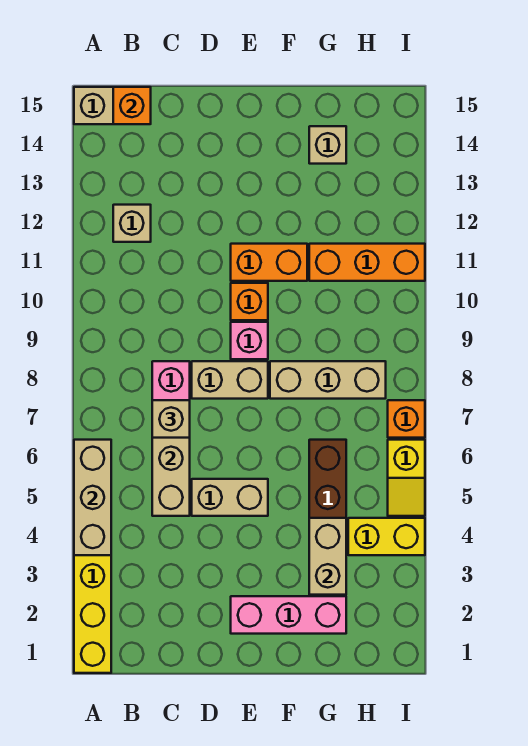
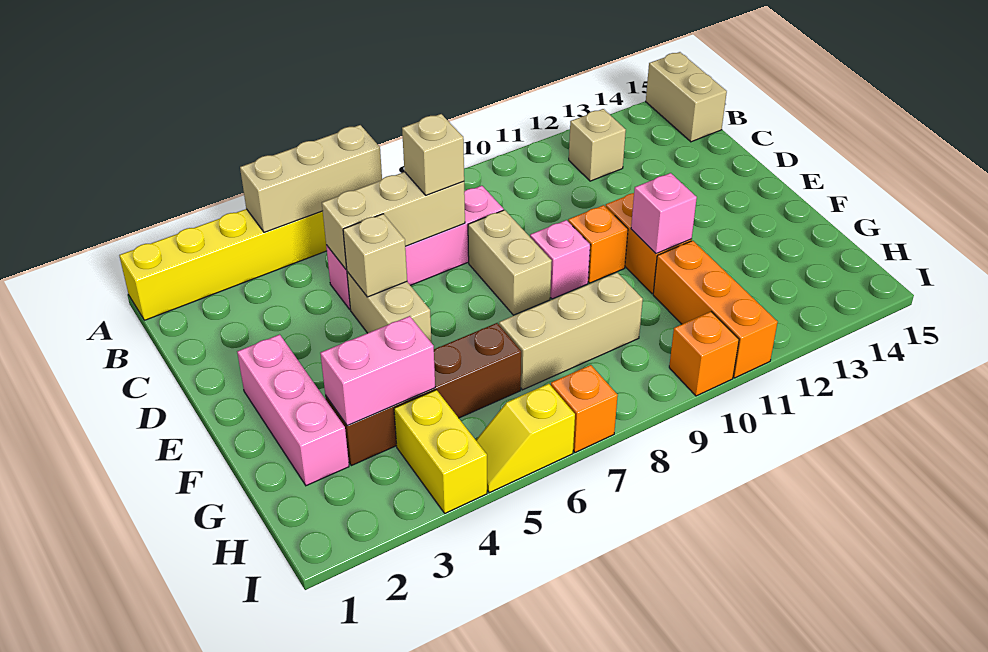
orange brick B15 level 2 -> orange brick I10 level 1
tan brick F8:H8 level 1 -> tan brick G7:G9 level 1
none -> pink brick F11 level 2
tan brick G3:G4 level 2 -> pink brick G3:G4 level 2
tan brick G14 level 1 -> tan brick D5 level 2

